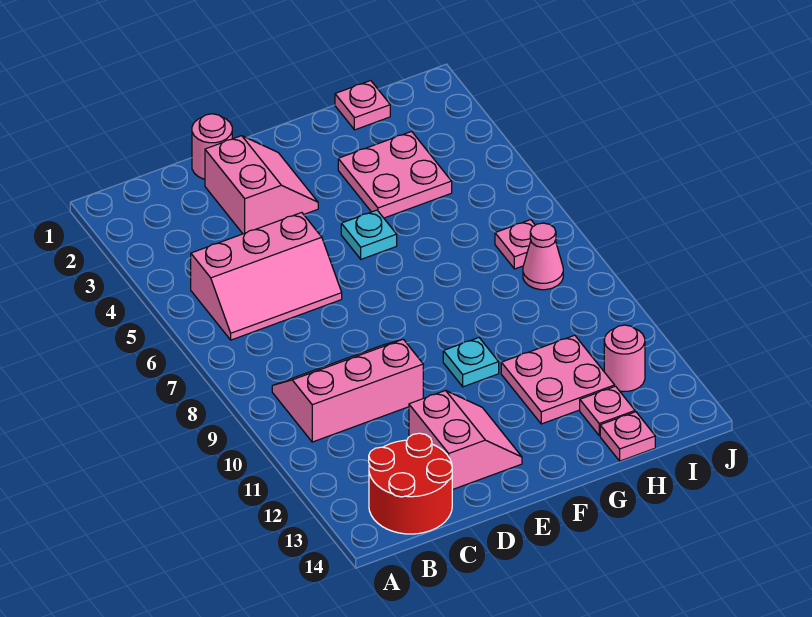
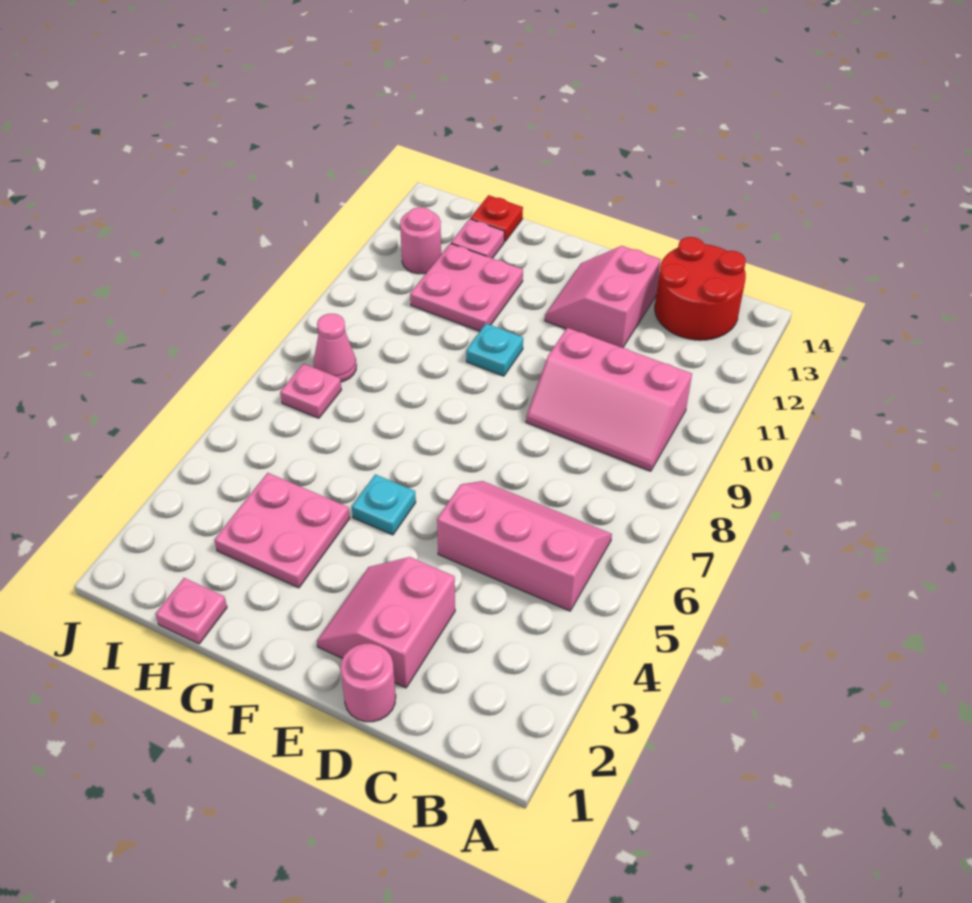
pink plate H14 level 1 -> red plate H14 level 1

